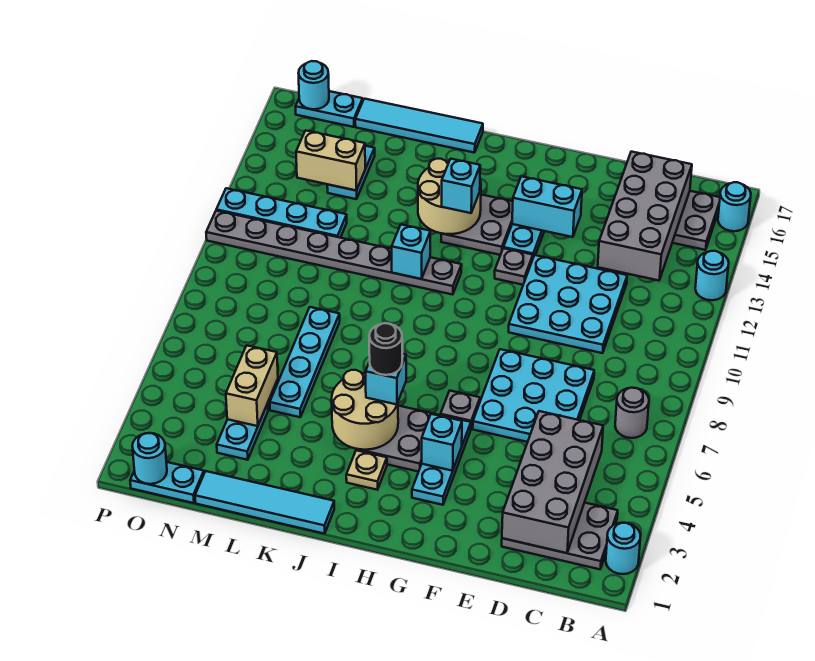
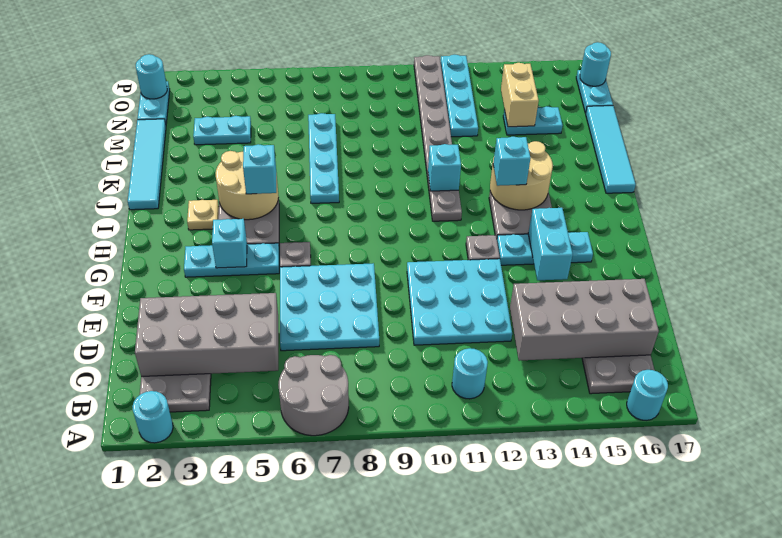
cyan round brick A13 level 1 -> cyan round brick B11 level 1
grey round brick B7 level 1 -> grey round brick A6:B7 level 1
black round brick I5 level 4 -> none
cyan plate L5:L8 level 1 -> cyan plate J7:M7 level 1
tan brick M4:M5 level 2 -> none

